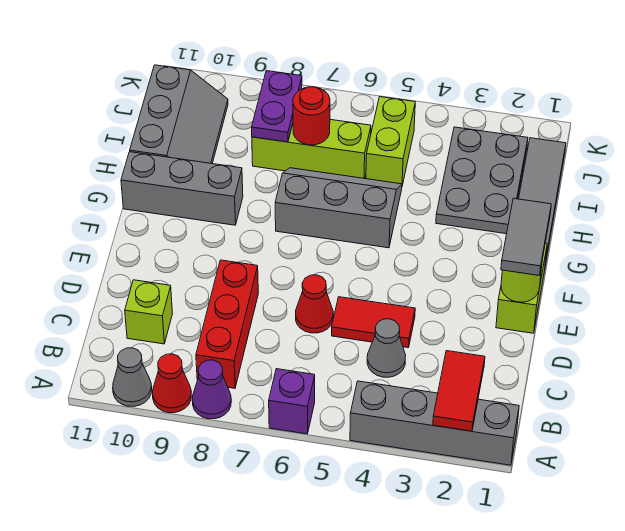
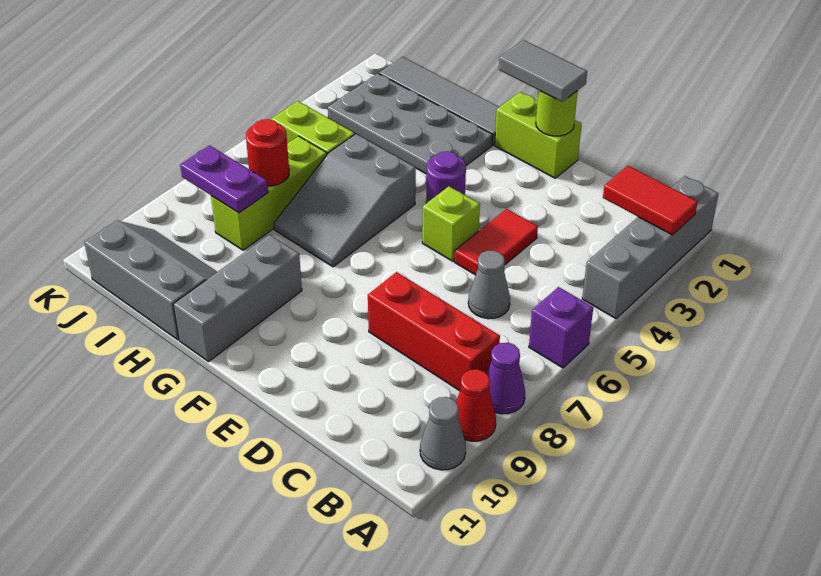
grey cone C4 level 1 -> grey cone C6 level 1
lime brick C10 level 1 -> lime brick E5 level 1
red cone D6 level 1 -> none
none -> purple round brick F4 level 1
grey slope G5:H7 level 1 top G -> grey slope G5:H7 level 1 top 5
grey plate H2:J3 level 1 -> grey plate G2:J3 level 1

